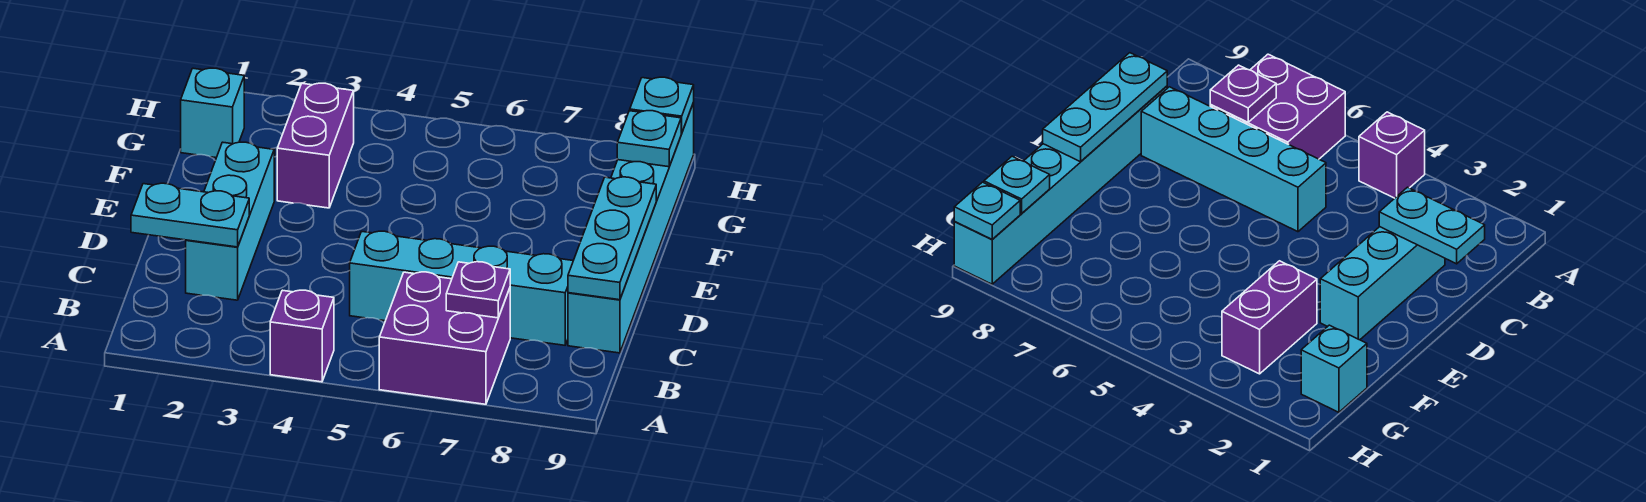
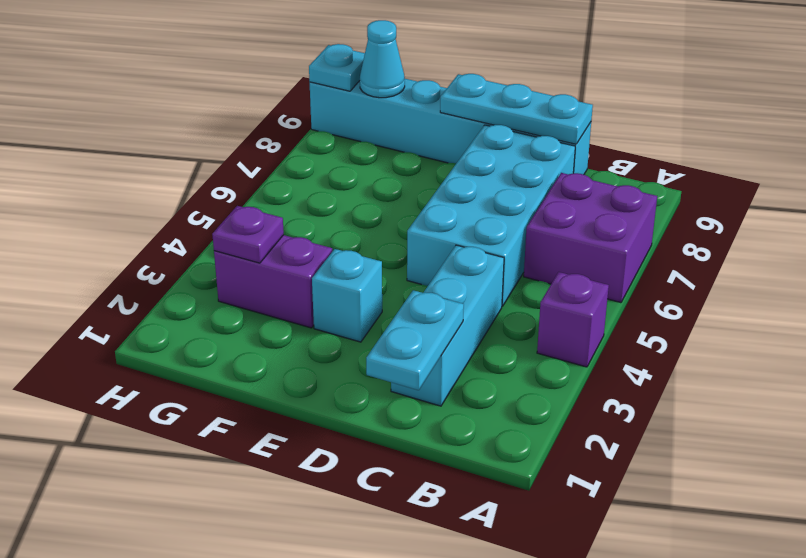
purple plate B7 level 2 -> purple plate G3 level 2
cyan brick C2:E2 level 1 -> cyan brick C2:C4 level 1
cyan brick C5:C8 level 1 -> cyan brick C5:D8 level 1
cyan brick G1 level 1 -> cyan brick E3 level 1
cyan plate G9 level 2 -> cyan cone G9 level 2

